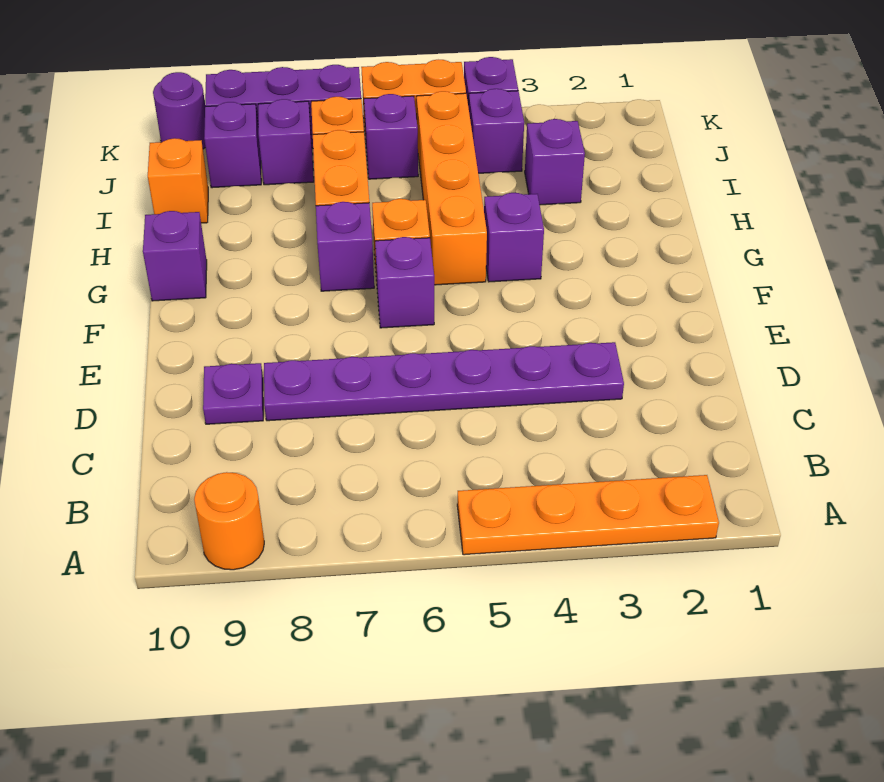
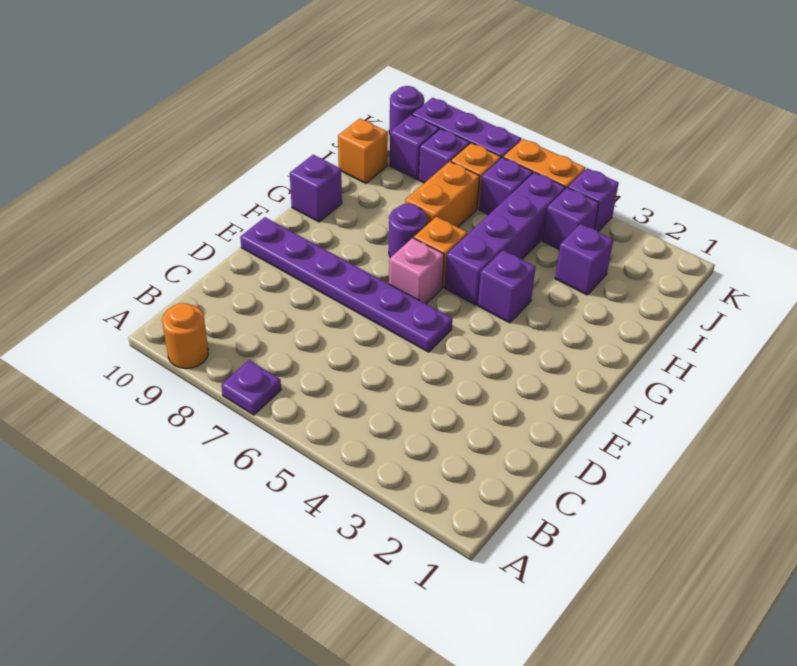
orange plate A2:A5 level 1 -> none
purple plate D3:D8 level 1 -> purple plate E5:E10 level 1
purple plate D9 level 1 -> purple plate A7 level 1
purple brick F6 level 1 -> pink brick F6 level 1
orange brick G5:J5 level 1 -> purple brick G5:J5 level 1
purple brick G7 level 1 -> purple round brick G7 level 1

